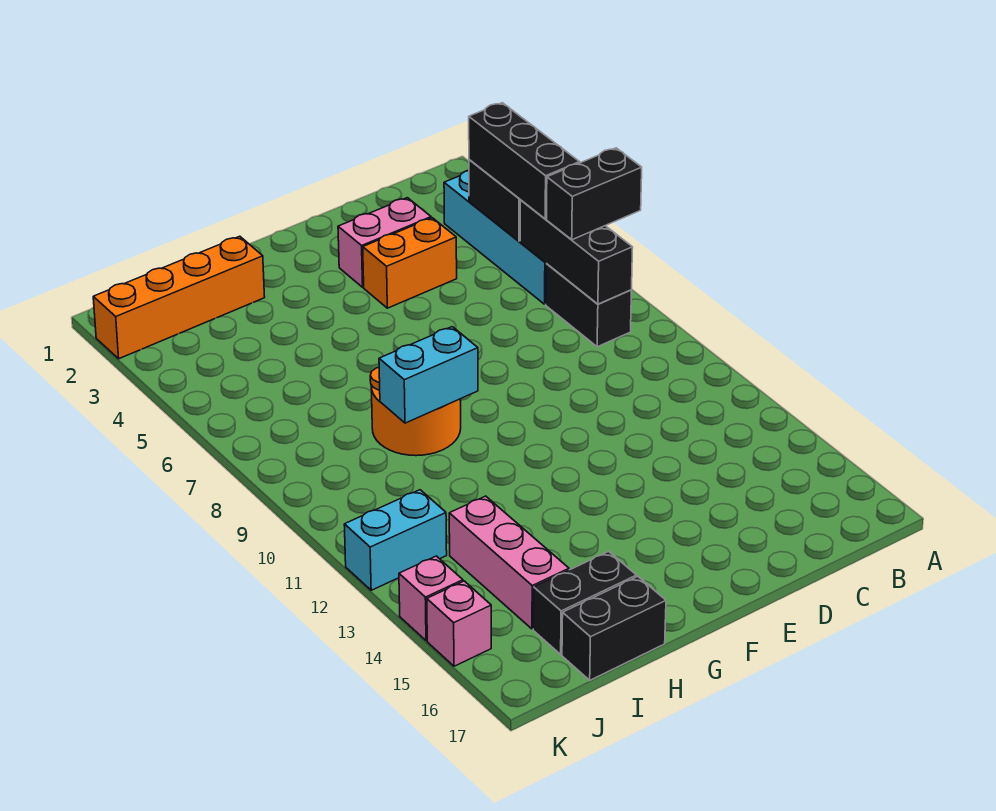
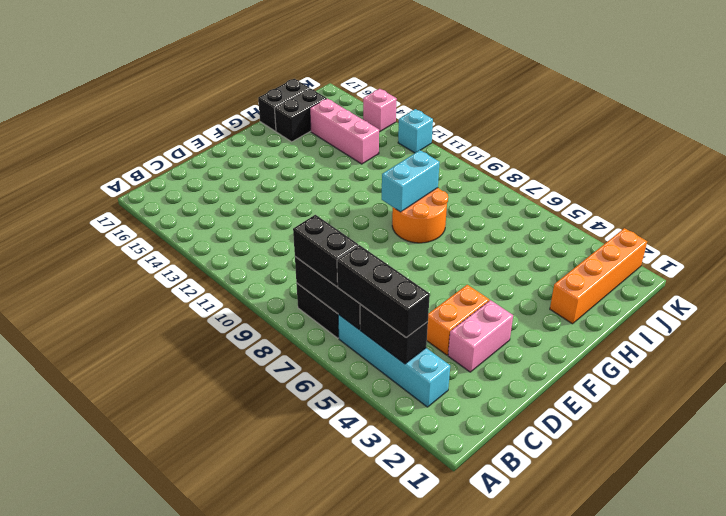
black brick A7:B7 level 3 -> black brick B7:B8 level 3
cyan brick J12:K12 level 1 -> cyan brick K12 level 1
pink brick K15 level 1 -> none

